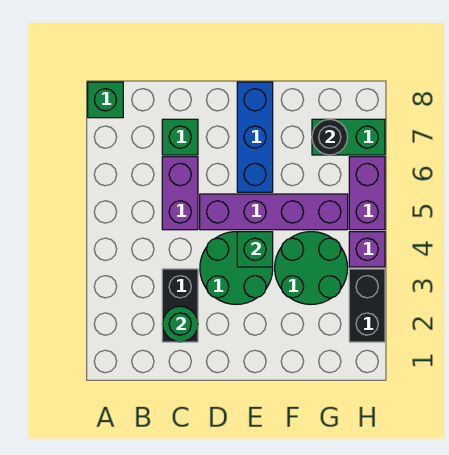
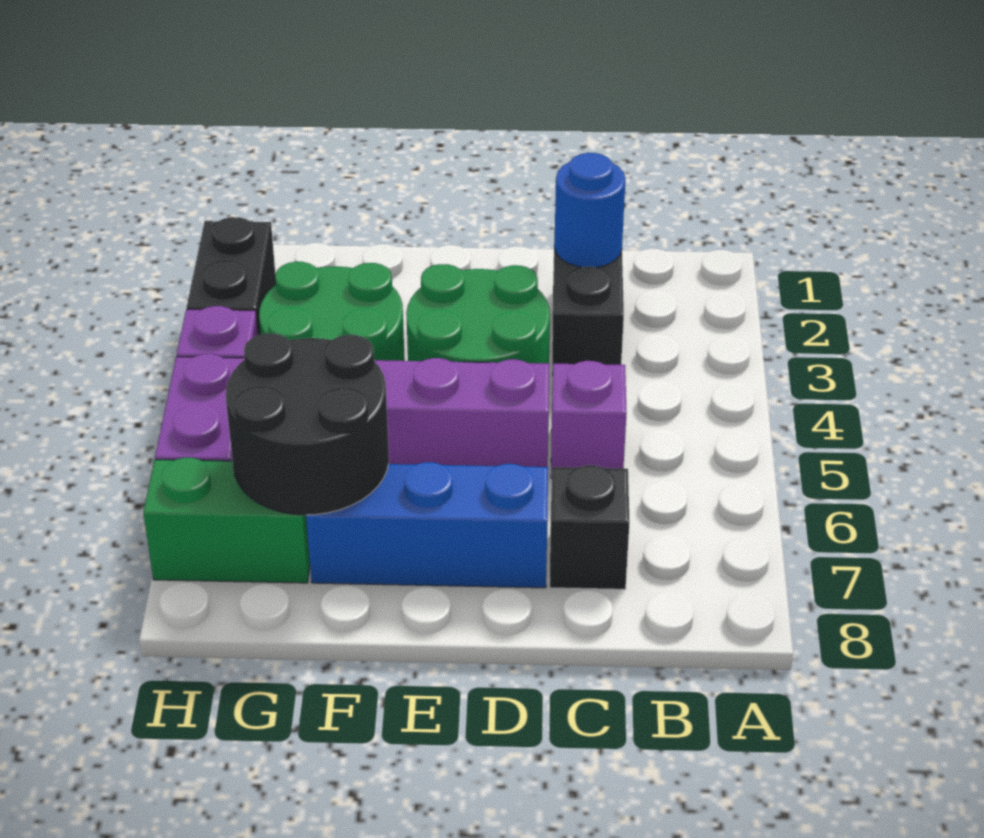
green brick A8 level 1 -> none
green round brick C2 level 2 -> blue round brick C2 level 2
purple brick C5:C6 level 1 -> purple brick C5 level 1
green brick C7 level 1 -> black brick C7 level 1
green brick E4 level 2 -> none
blue brick E6:E8 level 1 -> blue brick D7:F7 level 1
black round brick G7 level 2 -> black round brick F6:G7 level 2

